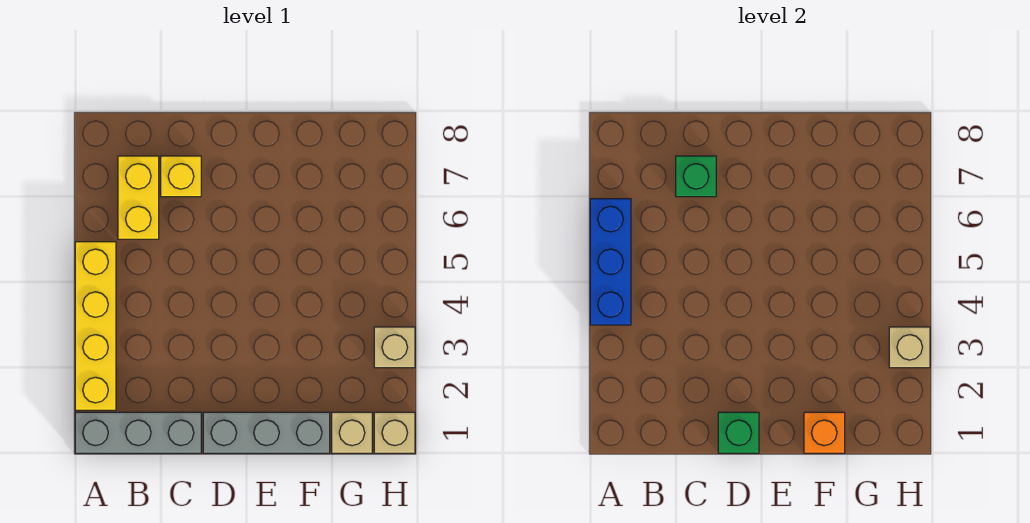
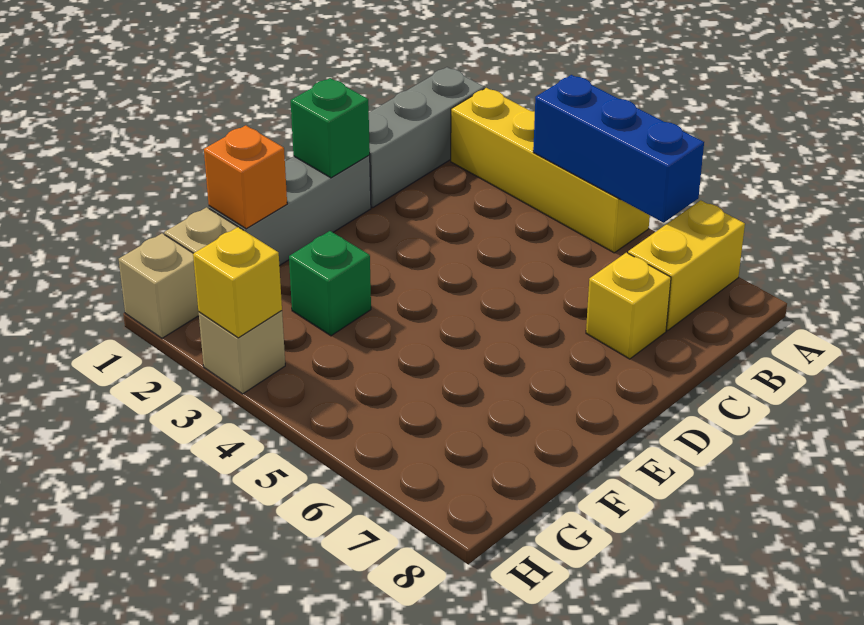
yellow brick B6:B7 level 1 -> yellow brick A7:B7 level 1
green brick C7 level 2 -> green brick F3 level 1
tan brick H3 level 2 -> yellow brick H3 level 2

